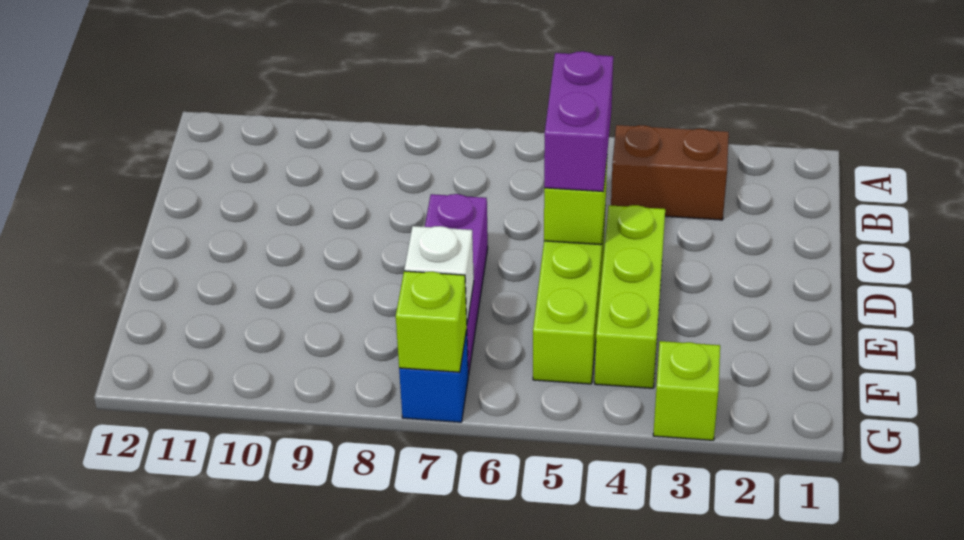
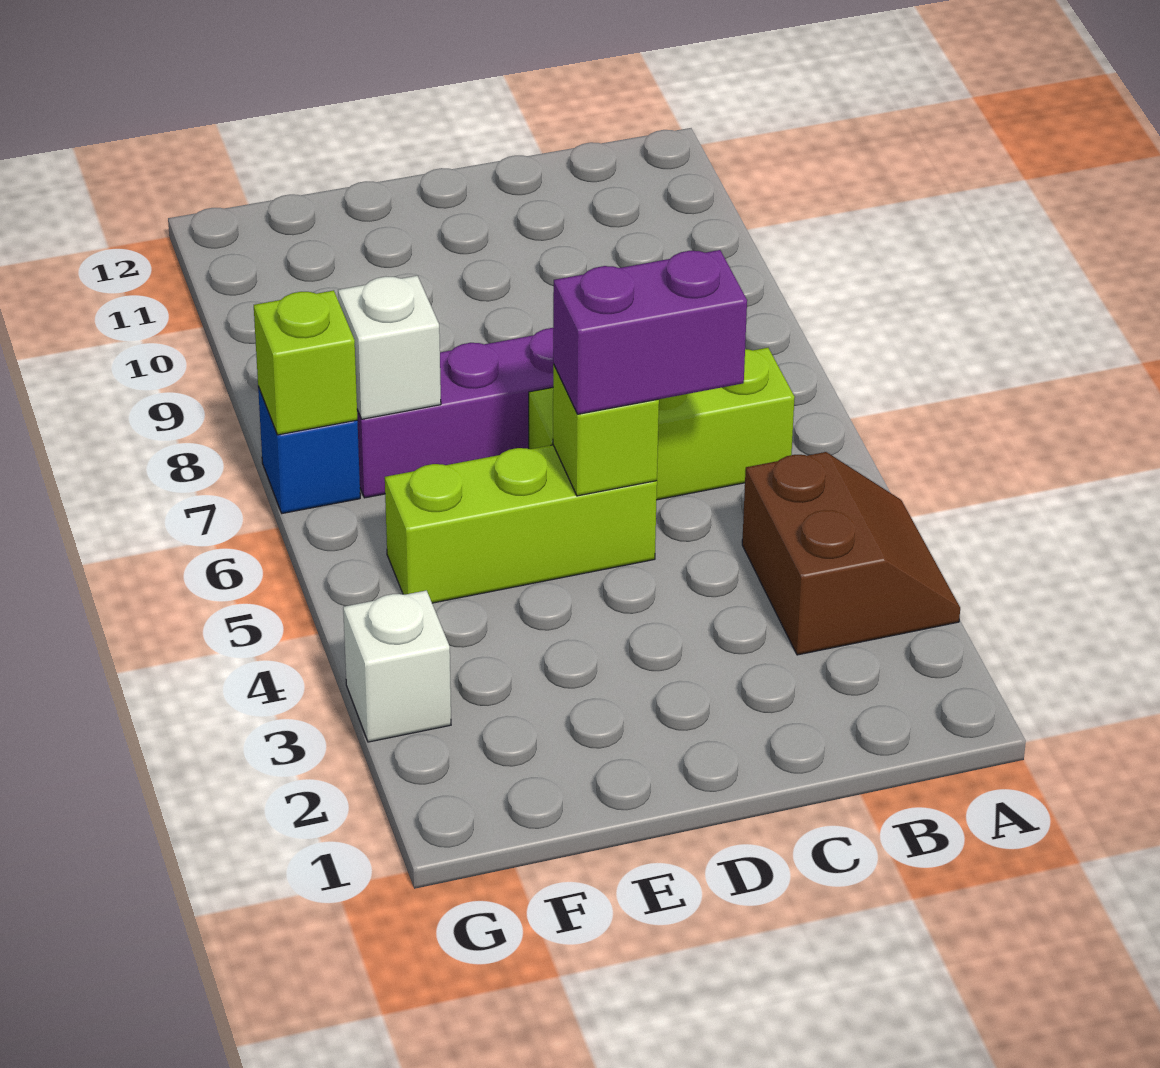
lime brick D4:F4 level 1 -> lime brick B6:D6 level 1
lime brick G3 level 1 -> white brick G3 level 1

